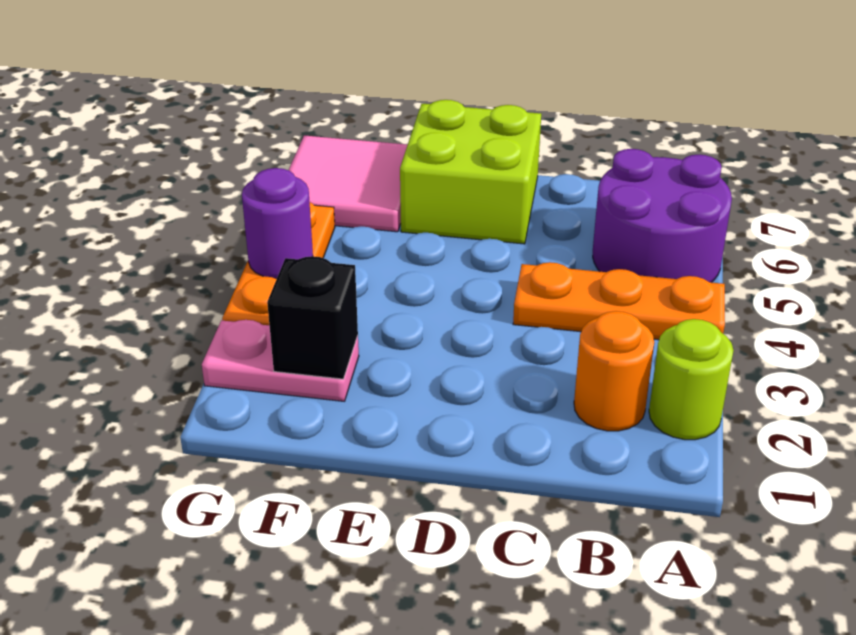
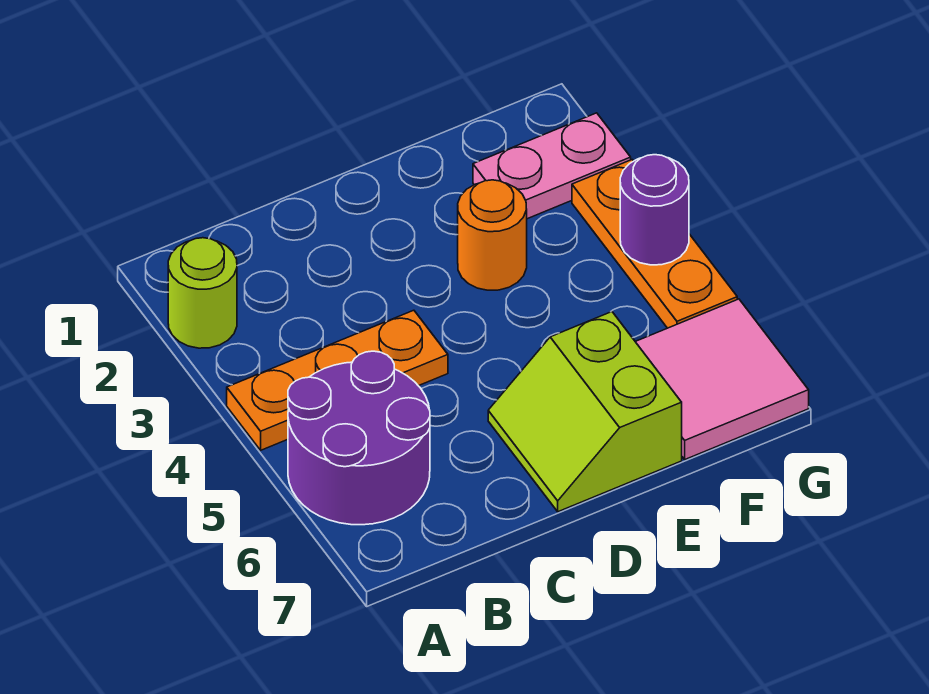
orange round brick B2 level 1 -> orange round brick E3 level 1
lime brick D6:E7 level 1 -> lime slope D6:E7 level 1 top E
black brick F2 level 2 -> none

